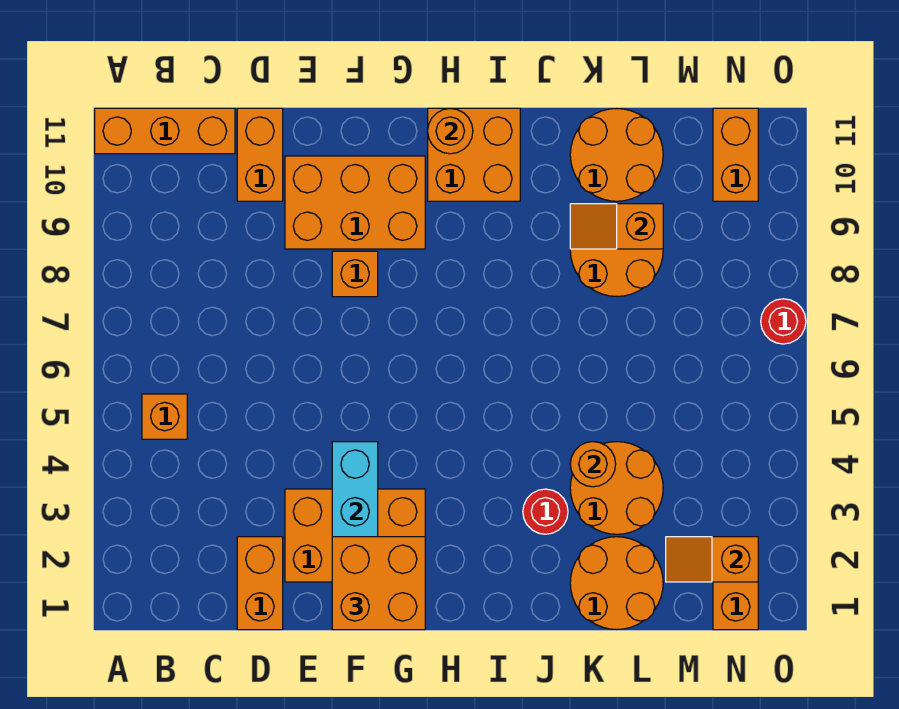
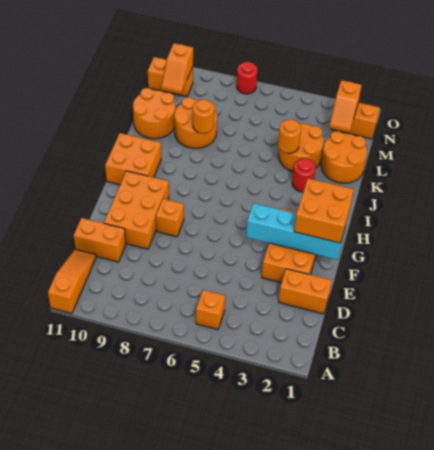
orange brick A11:C11 level 1 -> orange slope A11:C11 level 1 top A
orange round brick H11 level 2 -> orange round brick K8 level 2
orange slope K9:L9 level 2 top L -> orange slope M10:N10 level 2 top N

